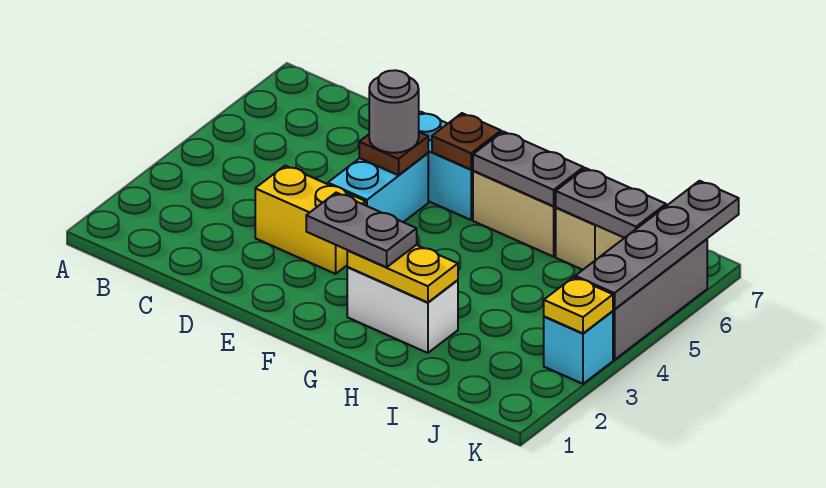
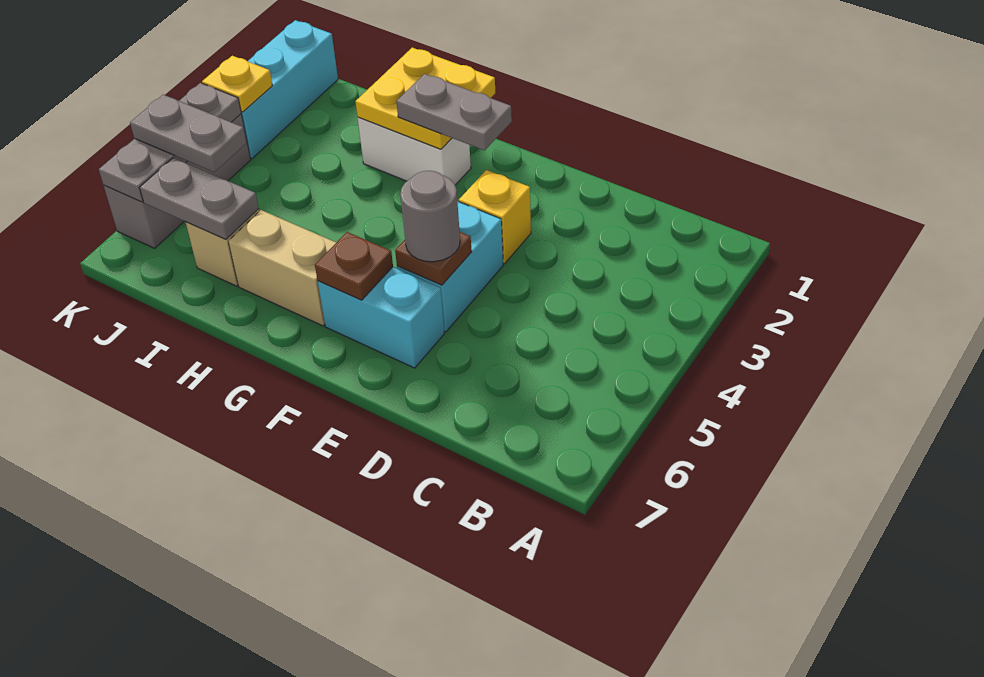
yellow brick D3:E3 level 1 -> yellow brick E3 level 1
yellow plate G2:H2 level 2 -> yellow plate G1:H2 level 2
grey plate G6:H6 level 2 -> grey plate J5:K5 level 3
cyan brick K3 level 1 -> cyan brick K1:K3 level 1
grey plate K4:K7 level 2 -> grey plate K4:K6 level 2

